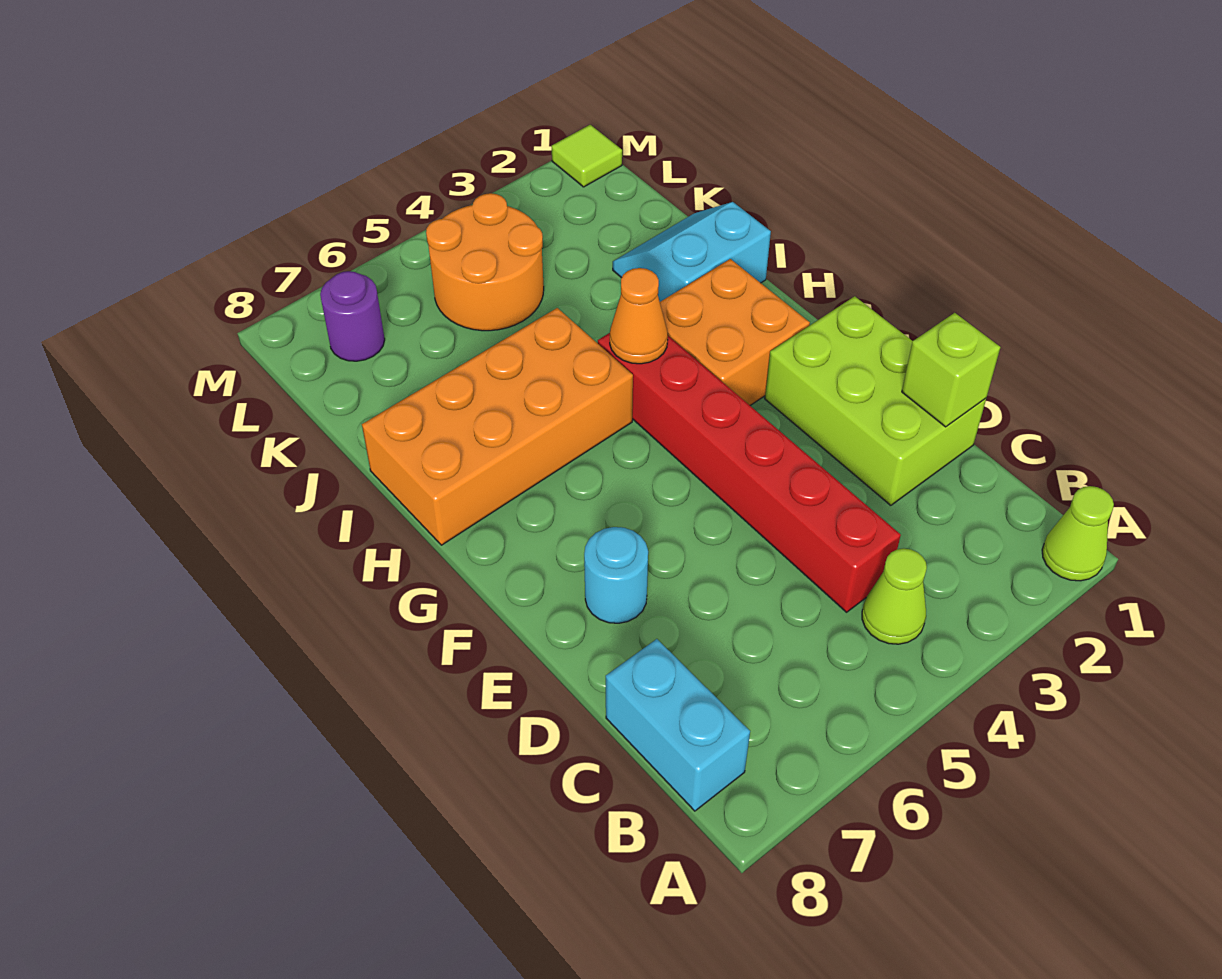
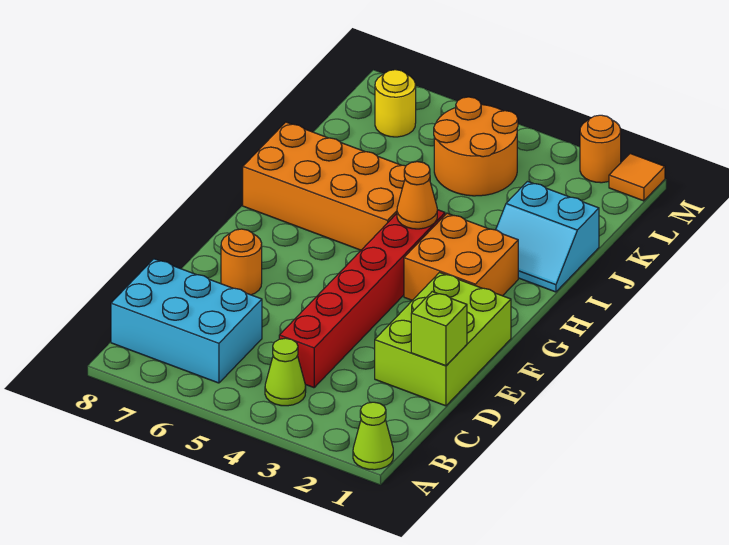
cyan brick B8:C8 level 1 -> cyan brick B6:C8 level 1
cyan round brick E7 level 1 -> orange round brick E7 level 1
cyan slope I1:J2 level 1 top I -> cyan slope I1:J2 level 1 top J
purple round brick L7 level 1 -> yellow round brick L7 level 1
lime tile M1 level 1 -> orange tile M1 level 1
none -> orange round brick M2 level 1

